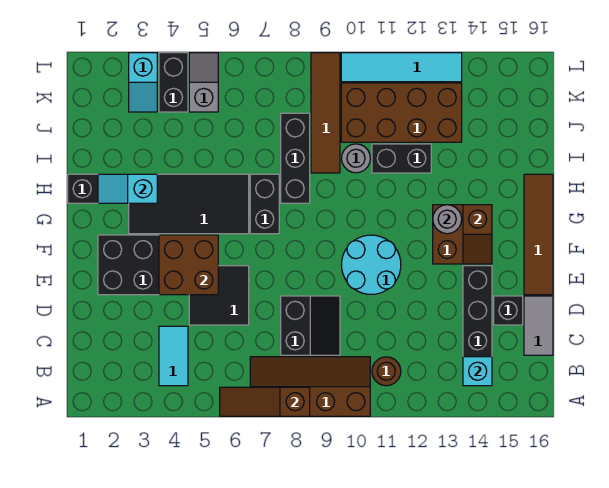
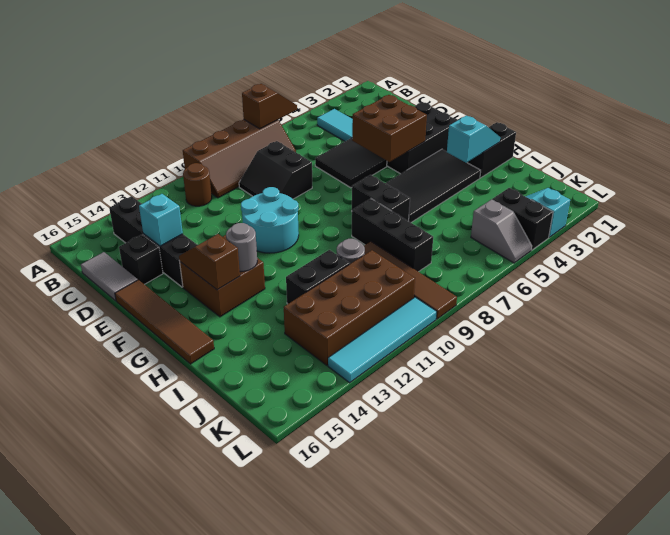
brown slope A6:A8 level 2 top 8 -> brown slope A6:A7 level 2 top 7
cyan brick B14 level 2 -> cyan brick D14 level 2

